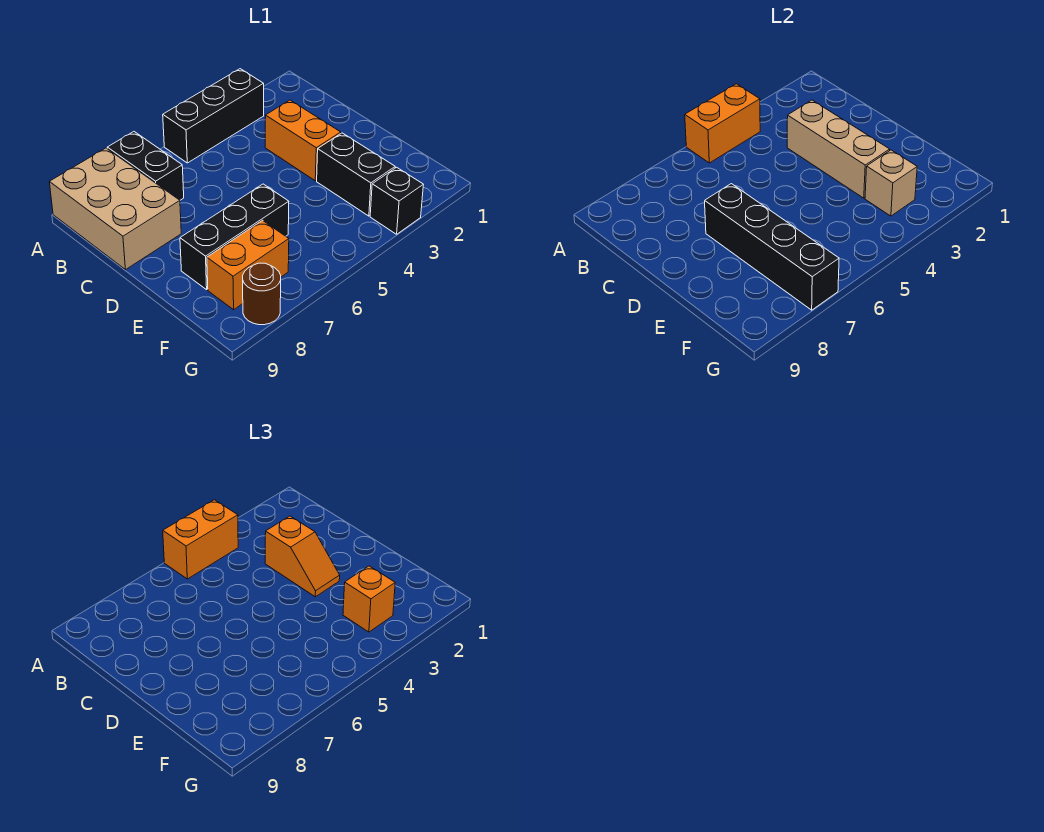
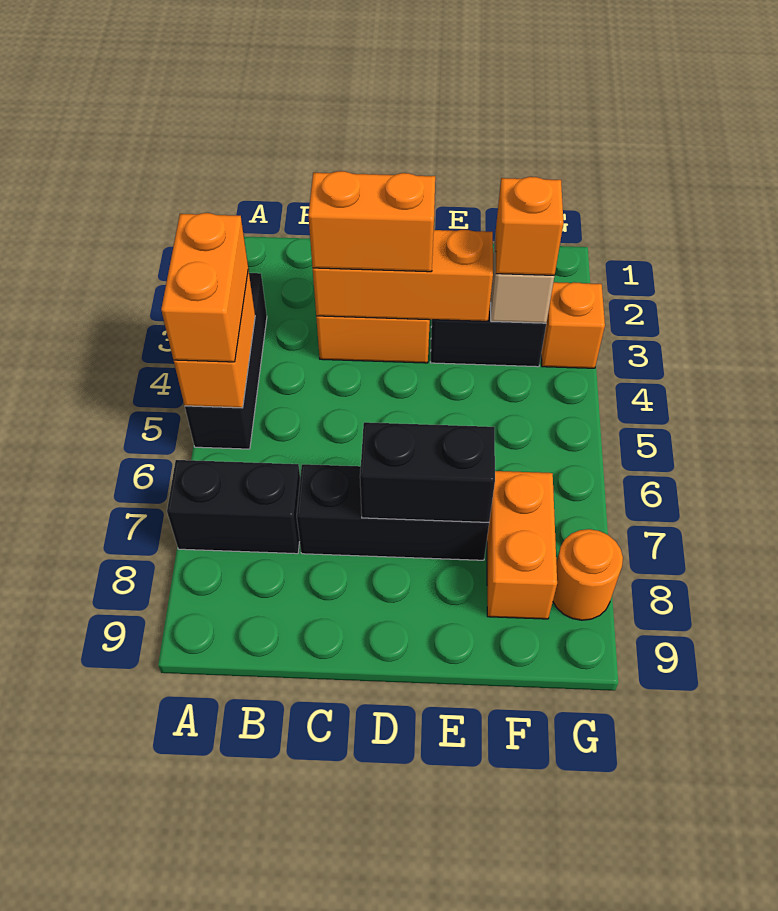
tan brick A8:C9 level 1 -> none
tan brick C3:E3 level 2 -> orange brick C3:E3 level 2
orange slope C3:D3 level 3 top C -> orange brick C3:D3 level 3
black brick D7:G7 level 2 -> black brick D7:E7 level 2
black brick E6:E8 level 1 -> black brick C7:E7 level 1
black brick G3 level 1 -> orange brick G3 level 1
brown round brick G8 level 1 -> orange round brick G8 level 1

